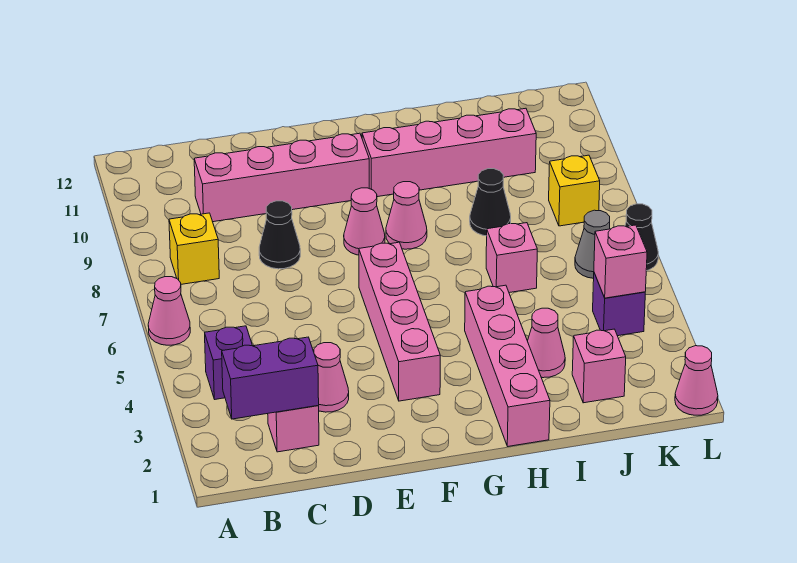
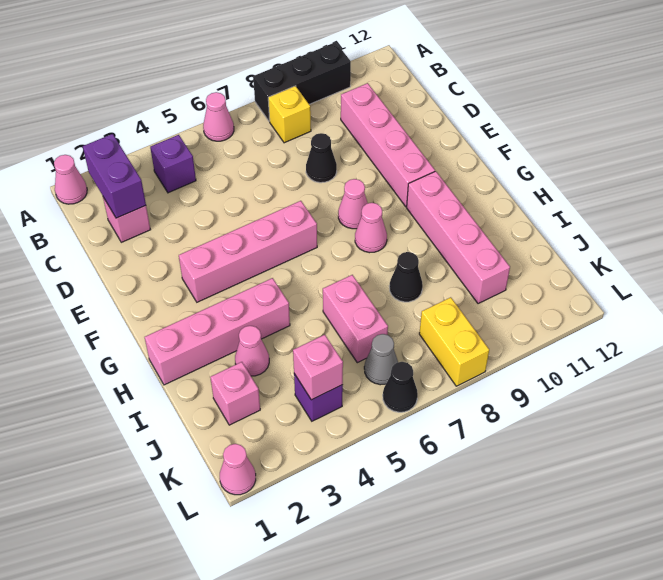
none -> black brick A8:A10 level 1
pink cone D3 level 1 -> pink cone A1 level 1
pink brick I6 level 1 -> pink brick I6:J6 level 1
yellow brick K8 level 1 -> yellow brick K8:L8 level 1

